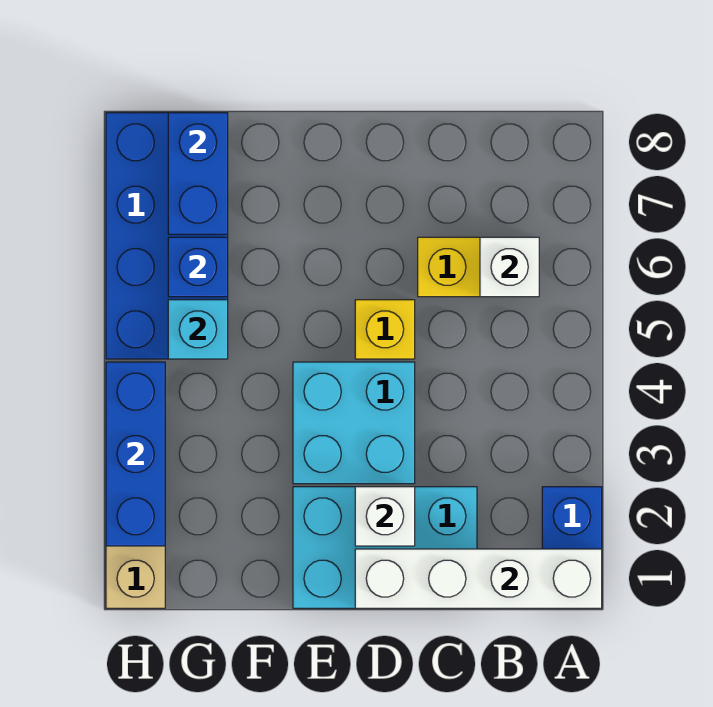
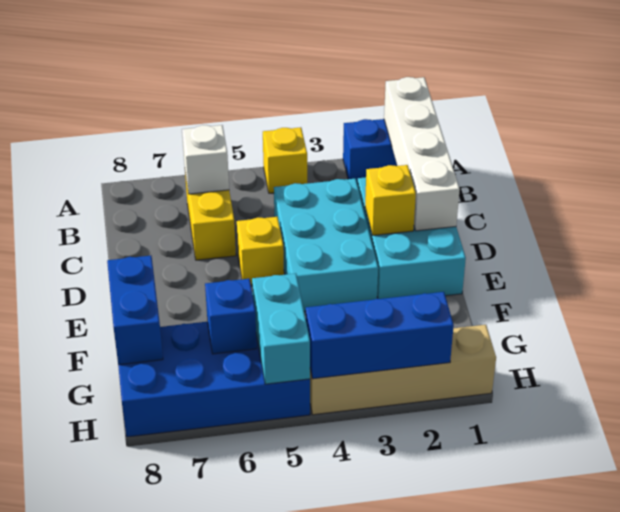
none -> yellow brick A4 level 1
white brick D2 level 2 -> yellow brick D2 level 2
cyan brick D3:E4 level 1 -> cyan brick C3:E4 level 1
cyan brick G5 level 2 -> cyan brick G5:H5 level 2
blue brick G7:G8 level 2 -> blue brick F8:G8 level 2

